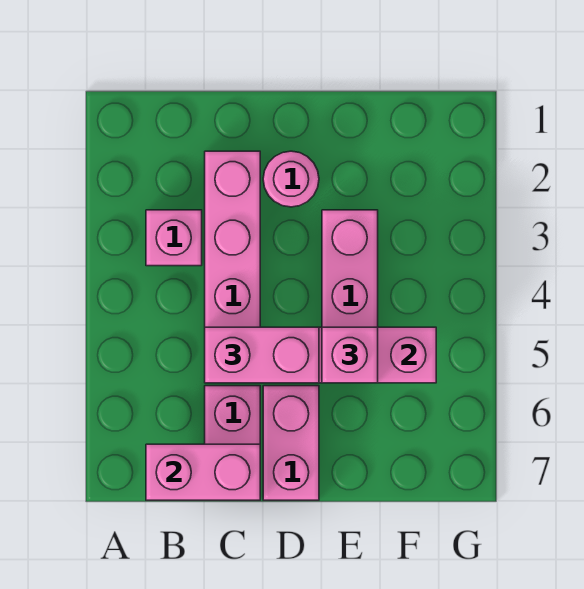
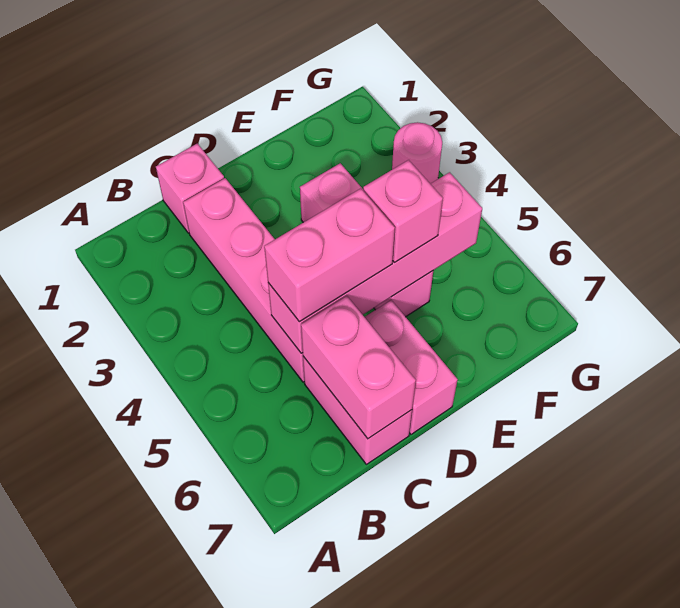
pink brick B3 level 1 -> pink brick C1 level 1
pink brick B7:C7 level 2 -> pink brick C6:C7 level 2
pink round brick D2 level 1 -> pink round brick G3 level 1

